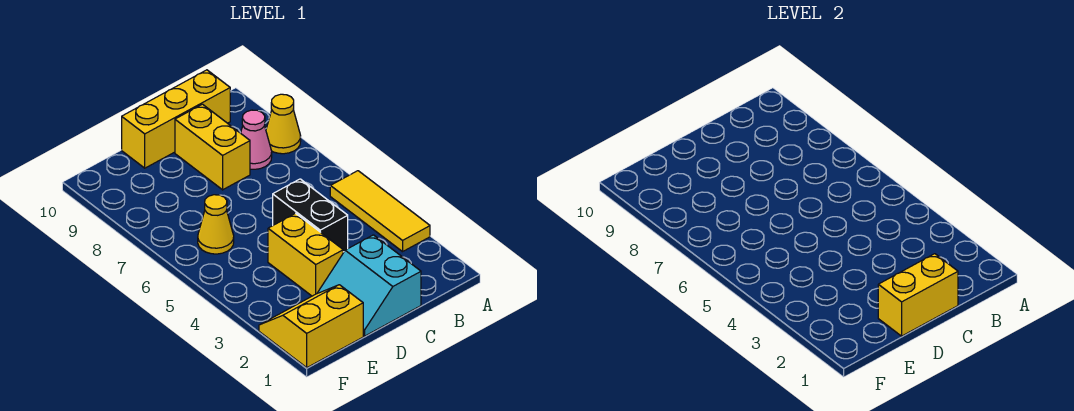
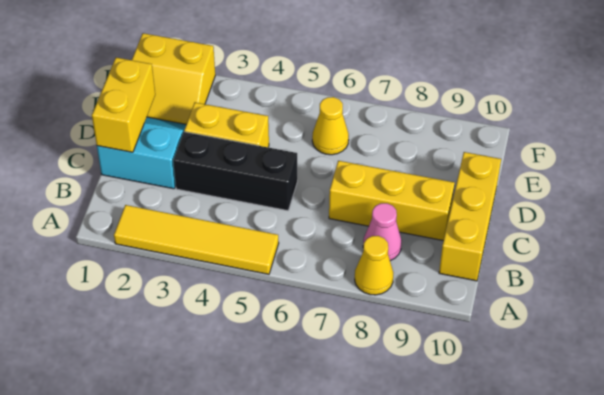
yellow tile A3:A5 level 1 -> yellow tile A2:A5 level 1
black brick C4:C5 level 1 -> black brick C3:C5 level 1
yellow brick C8:C9 level 1 -> yellow brick C7:C9 level 1
yellow slope E1:F2 level 1 top 1 -> yellow slope E1:F2 level 1 top F

